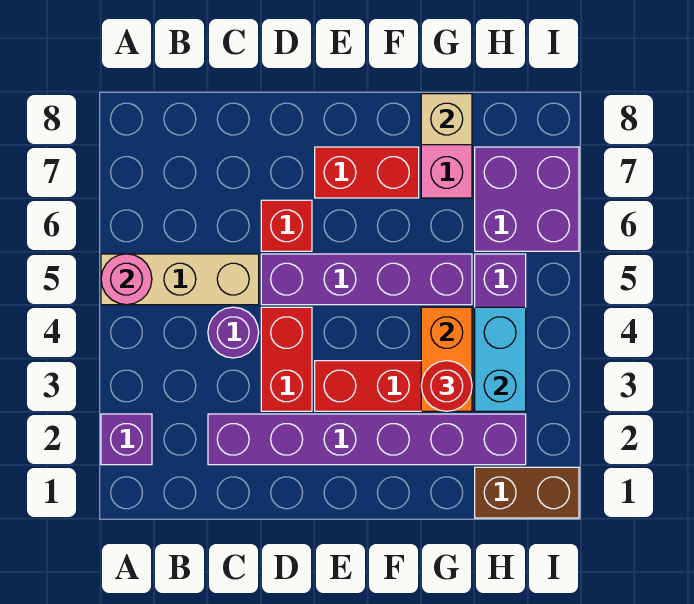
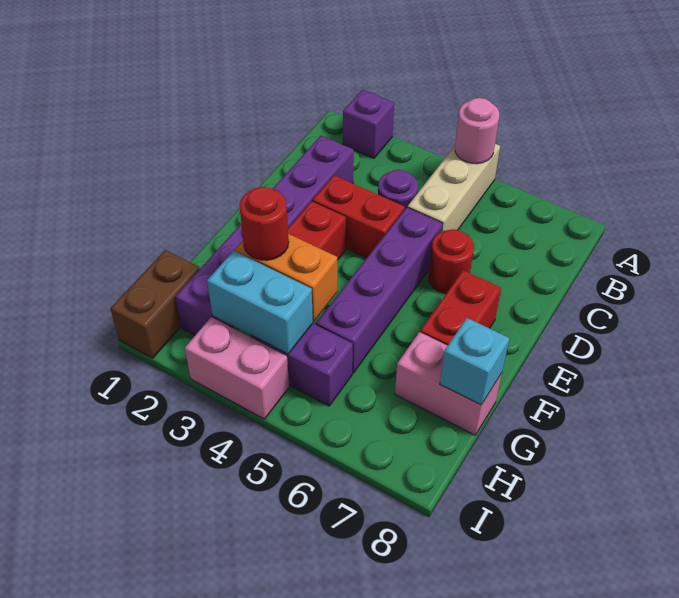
red brick D6 level 1 -> red round brick D6 level 1
tan brick G8 level 2 -> cyan brick G8 level 2
purple brick H6:I7 level 1 -> none
none -> pink brick I3:I4 level 1

